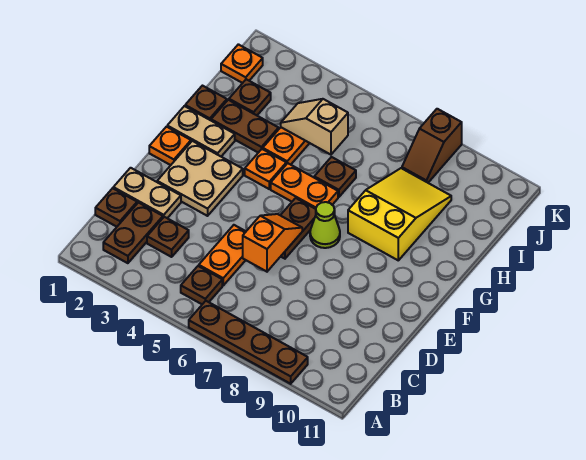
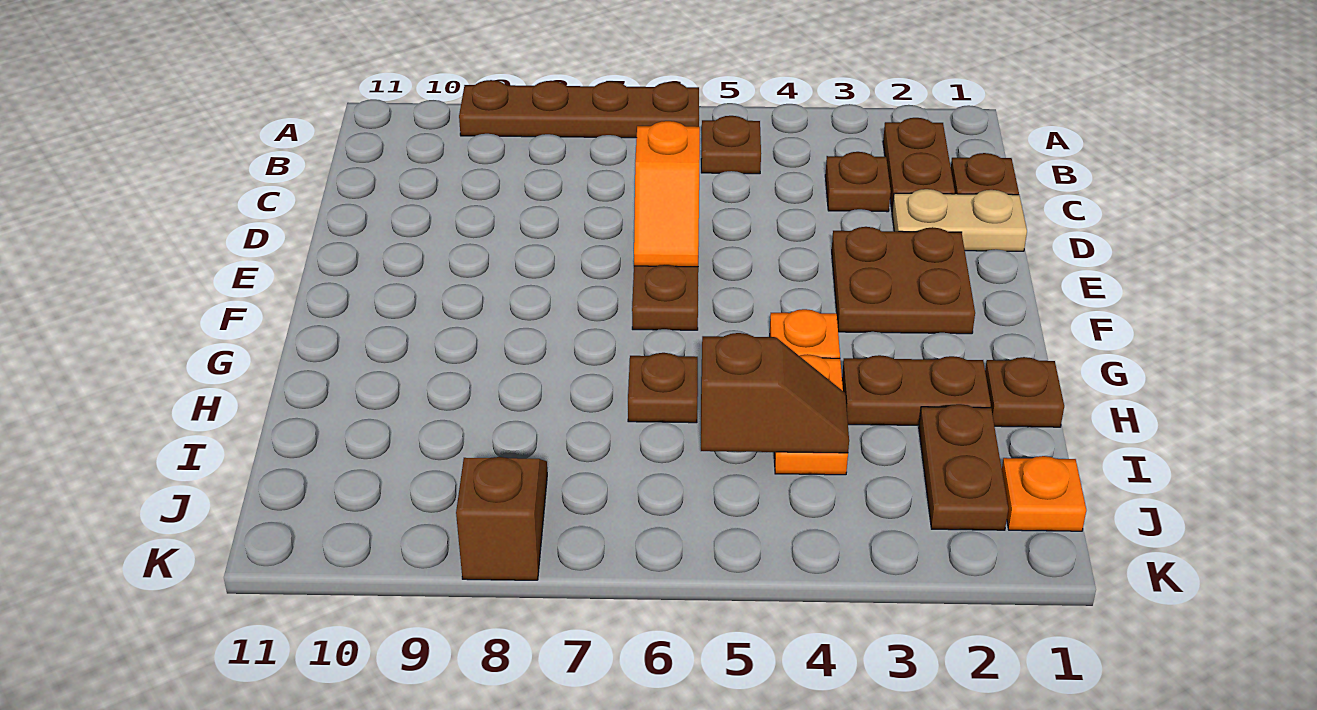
orange plate C5:D5 level 1 -> none
tan plate E2:F3 level 1 -> brown plate E2:F3 level 1
orange plate F1 level 1 -> none
lime cone F7 level 1 -> none
tan plate G1:G2 level 1 -> none
orange plate G5:G6 level 1 -> none
yellow slope G8:I9 level 1 top G -> none
brown plate I2 level 1 -> brown plate I2:J2 level 1
tan slope I4:I5 level 2 top 5 -> brown slope I4:I5 level 2 top 5

